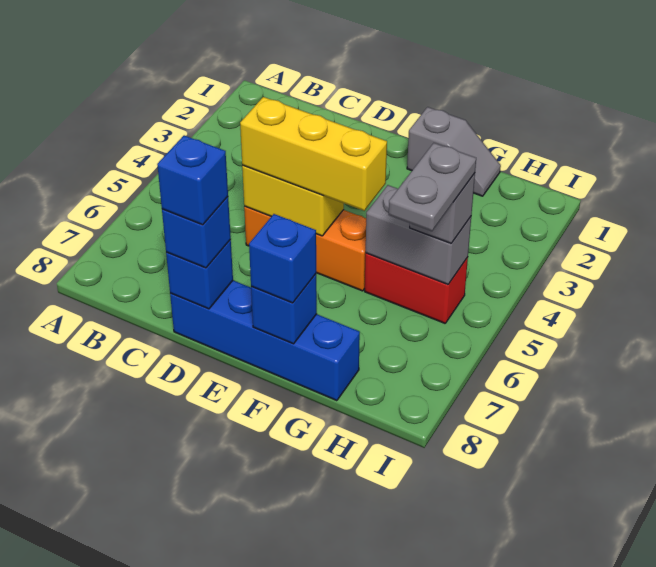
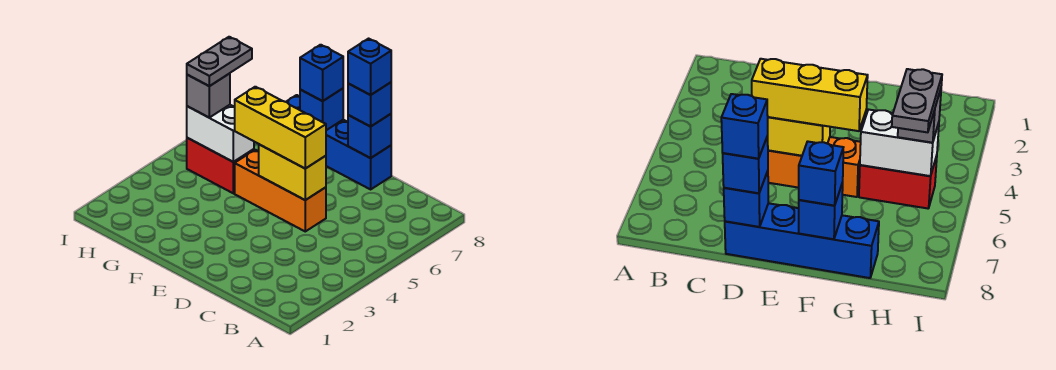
grey slope F1:G1 level 1 top F -> none
grey brick G5:H5 level 2 -> white brick G5:H5 level 2

